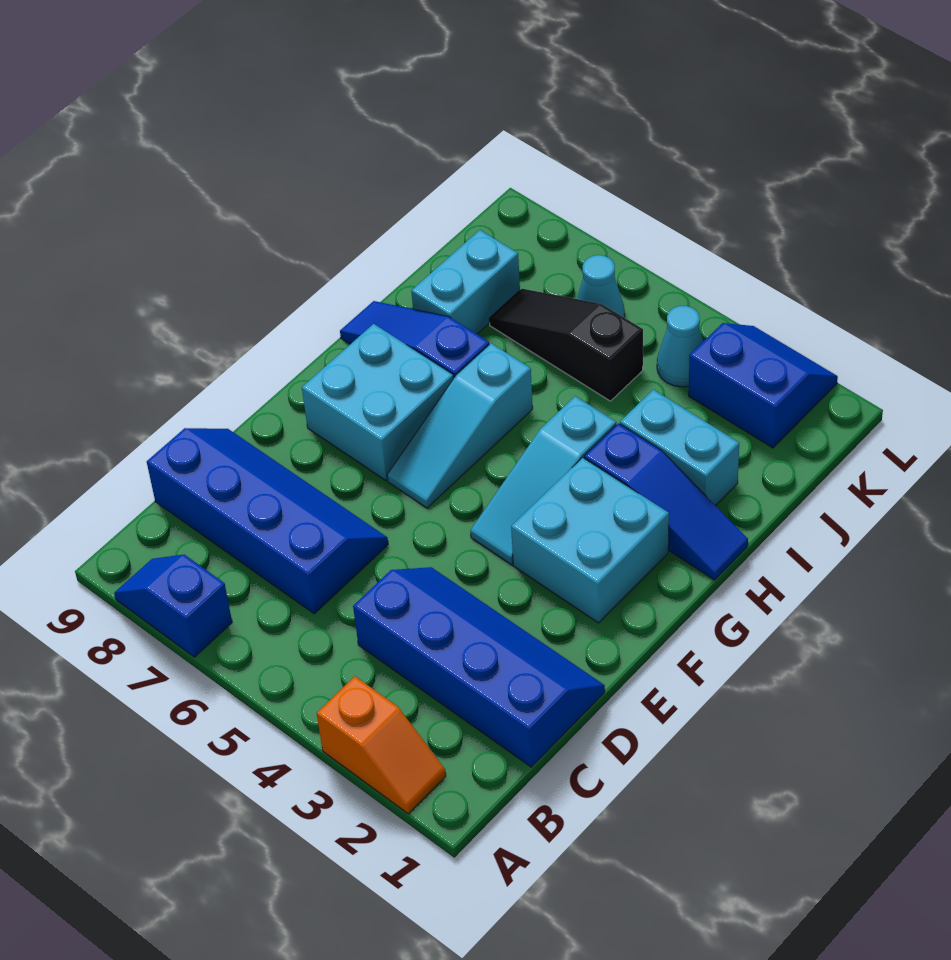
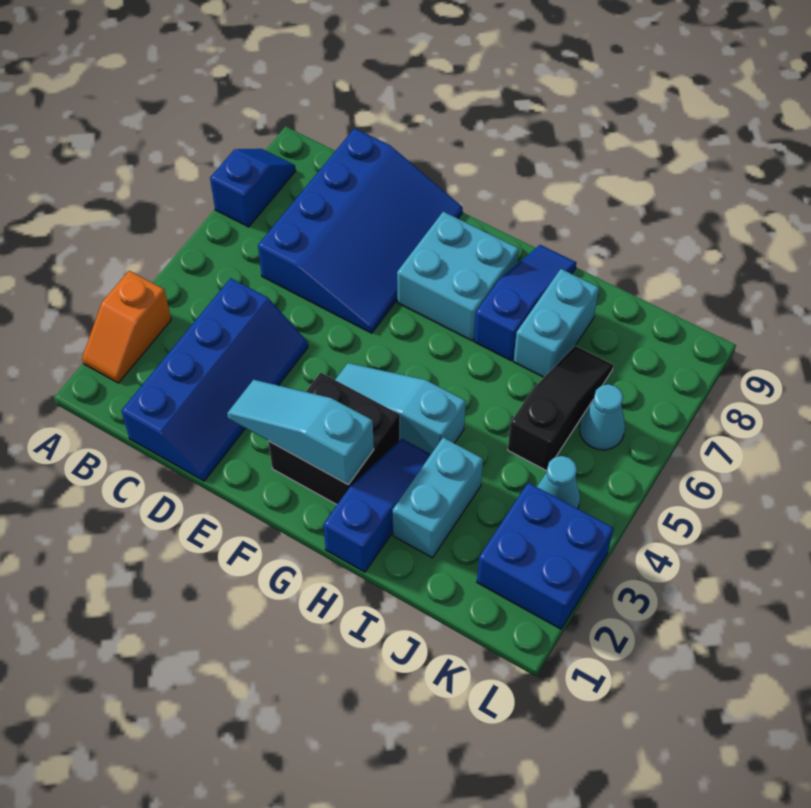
blue slope C6:D9 level 1 top C -> blue slope C6:E9 level 1 top C
cyan brick F2:G3 level 1 -> black brick F2:G3 level 1
cyan slope F6:H6 level 1 top H -> cyan slope E2:G2 level 2 top G
blue slope H1:H3 level 1 top 3 -> blue slope H1:H3 level 1 top 1
cyan brick I8:J8 level 1 -> cyan brick I7:I8 level 1
blue slope K2:L3 level 1 top K -> blue brick K2:L3 level 1

